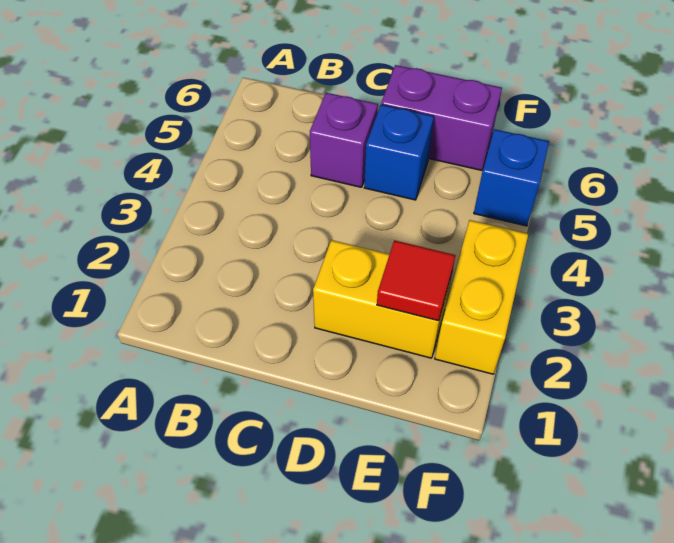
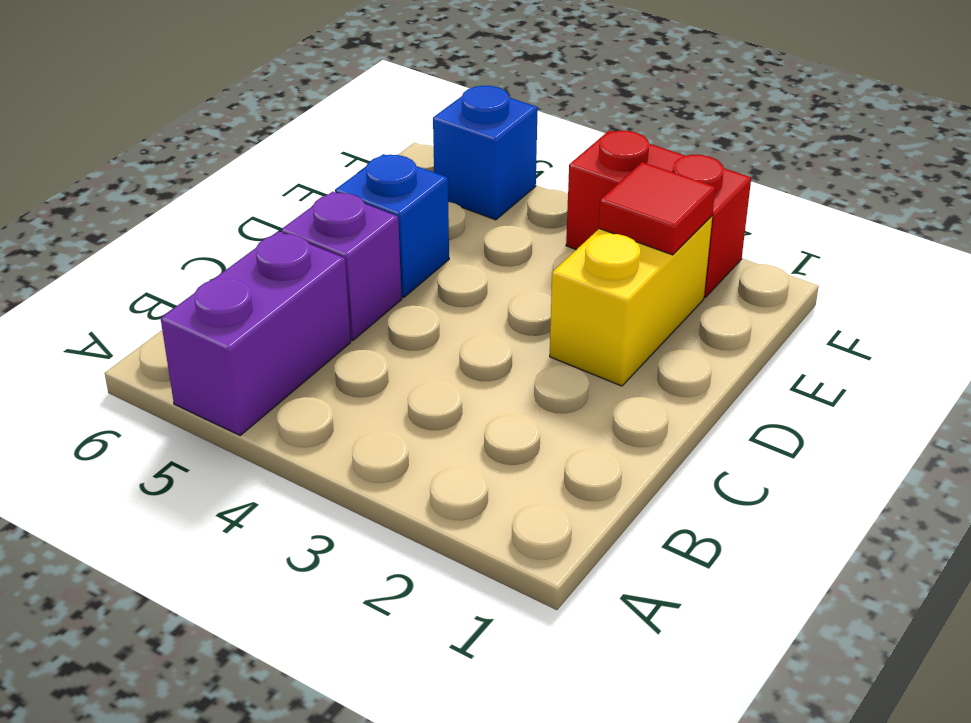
purple brick D6:E6 level 1 -> purple brick A5:B5 level 1
yellow brick F2:F3 level 1 -> red brick F2:F3 level 1

